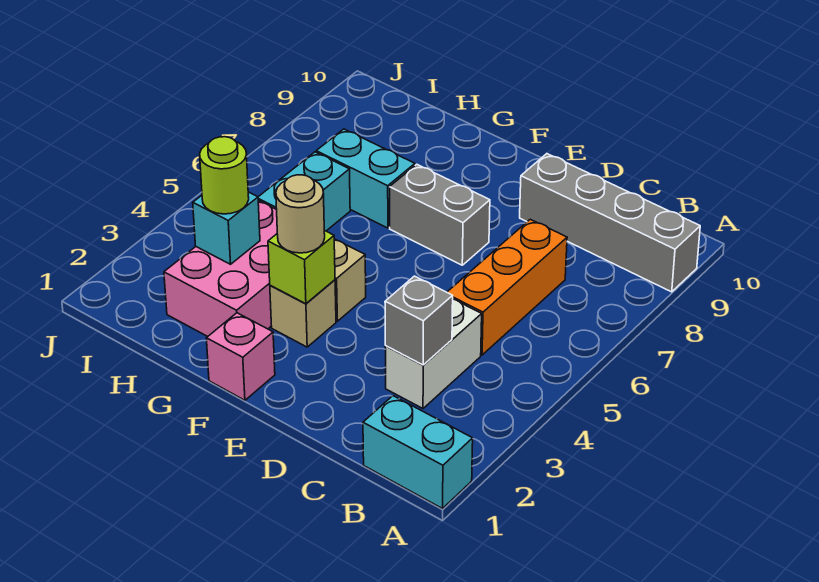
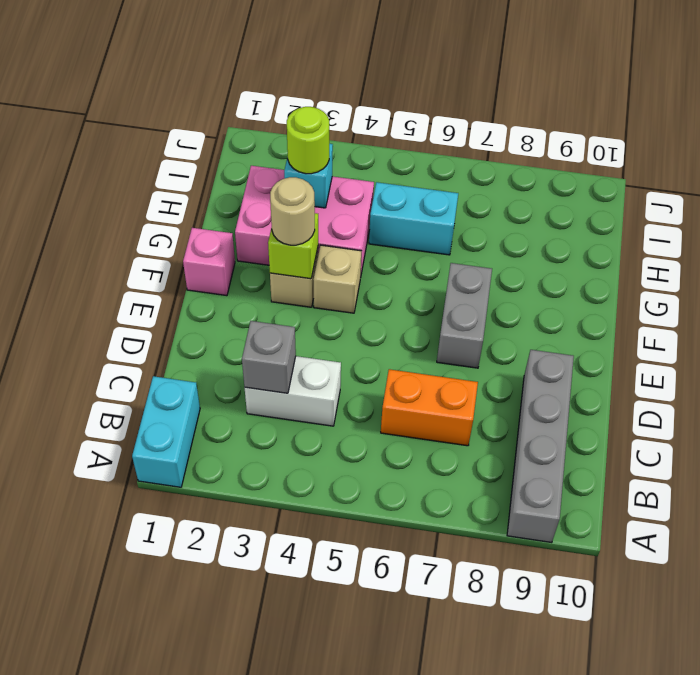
orange brick C5:C7 level 1 -> orange brick C6:C7 level 1
cyan brick G7:H7 level 1 -> none

